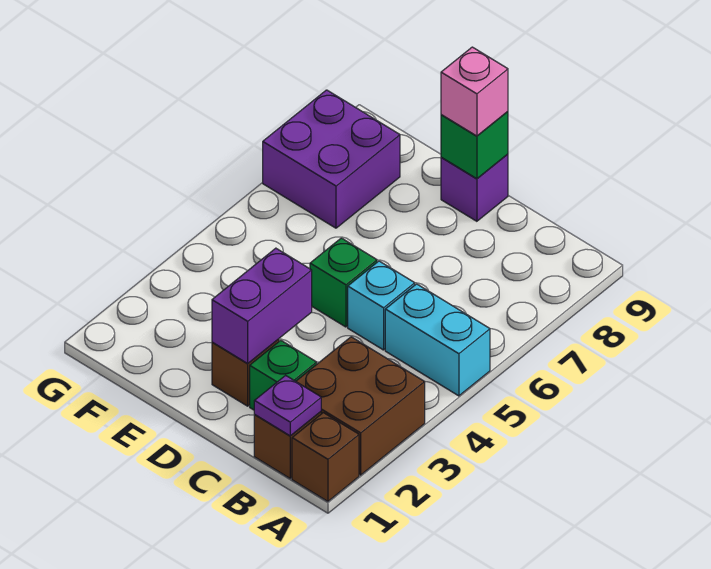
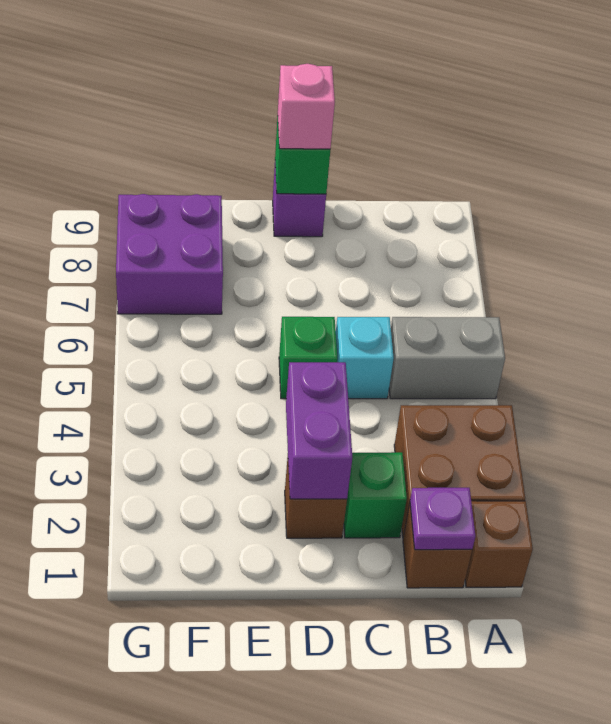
cyan brick A5:B5 level 1 -> grey brick A5:B5 level 1

